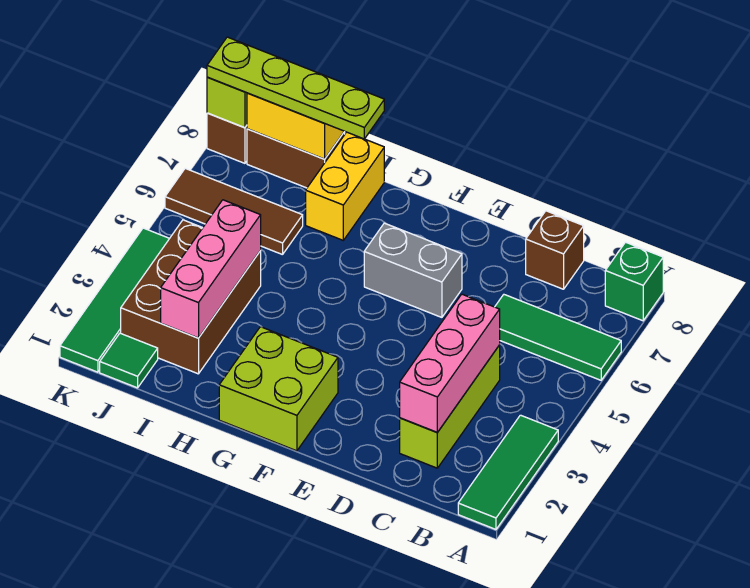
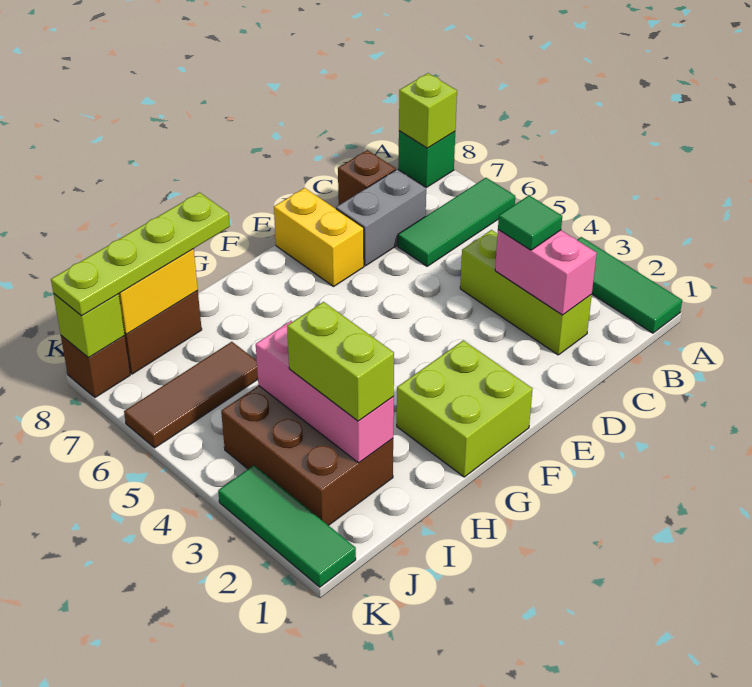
none -> lime brick A8 level 2
pink brick C2:C4 level 2 -> pink brick C2:C3 level 2
grey brick E6:F6 level 1 -> grey brick C7:D7 level 1
yellow brick H7:H8 level 1 -> yellow brick E7:E8 level 1
none -> lime brick I2:I3 level 3
green tile J1 level 1 -> green tile C3 level 3
green tile K1:K4 level 1 -> green tile K1:K3 level 1

